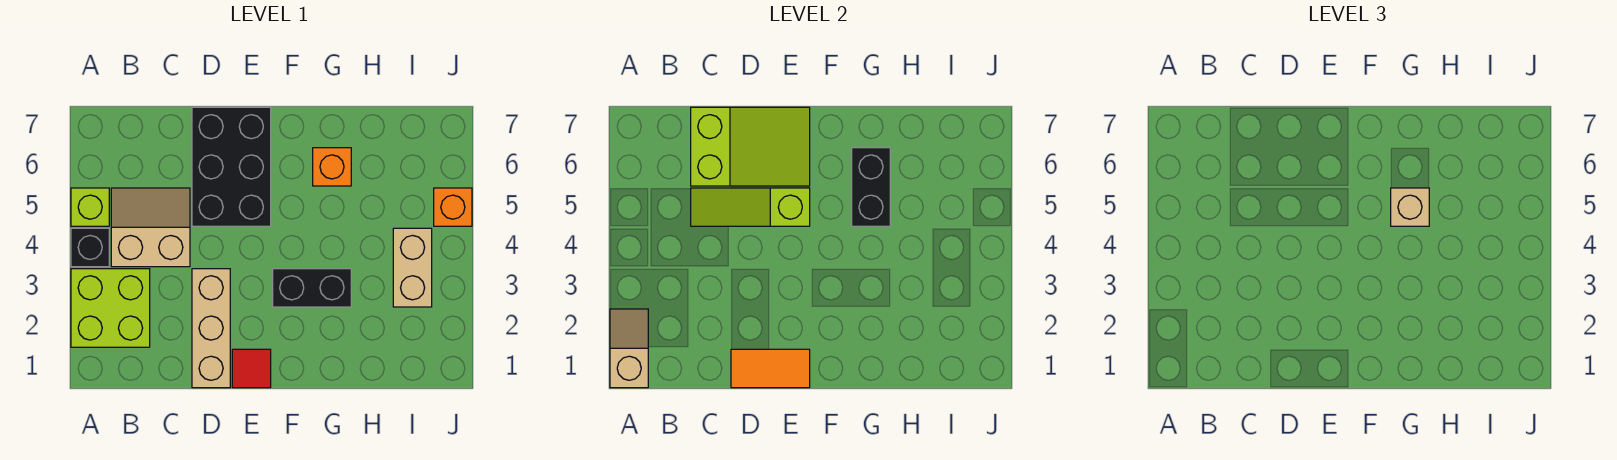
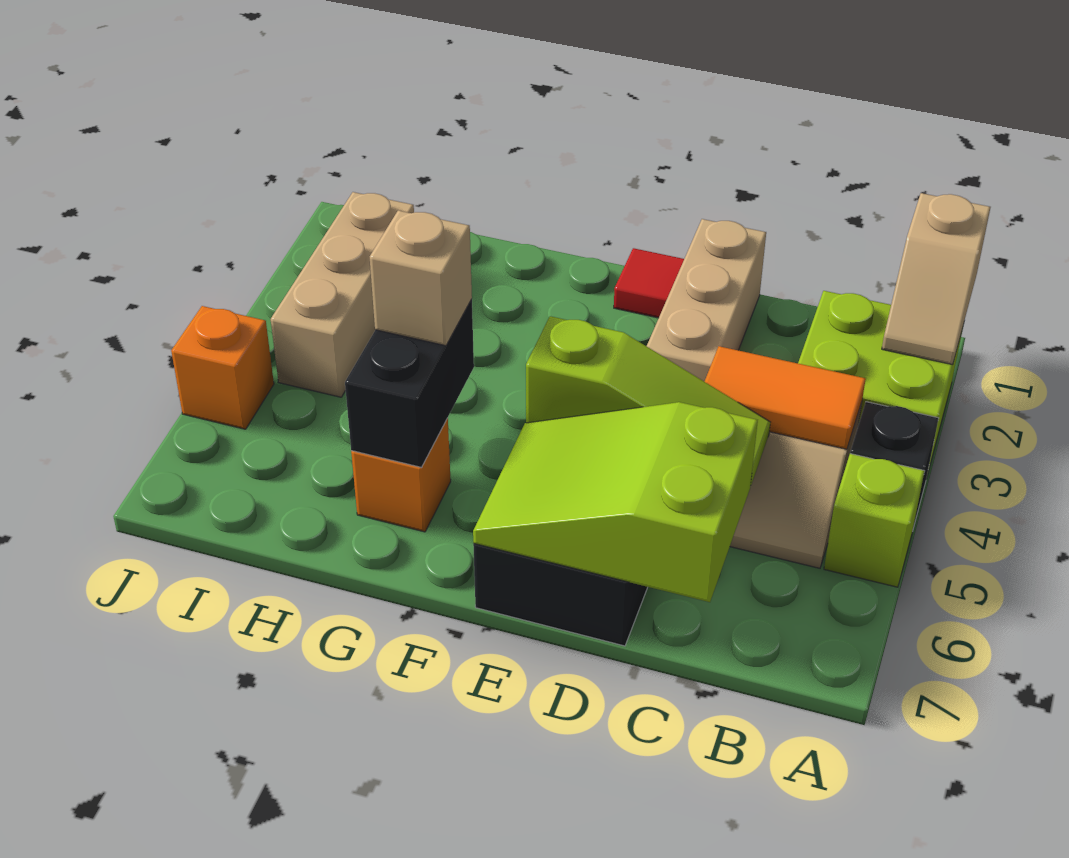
orange tile D1:E1 level 2 -> orange tile B4:C4 level 2
black brick F3:G3 level 1 -> none
tan brick I3:I4 level 1 -> tan brick I2:I4 level 1

